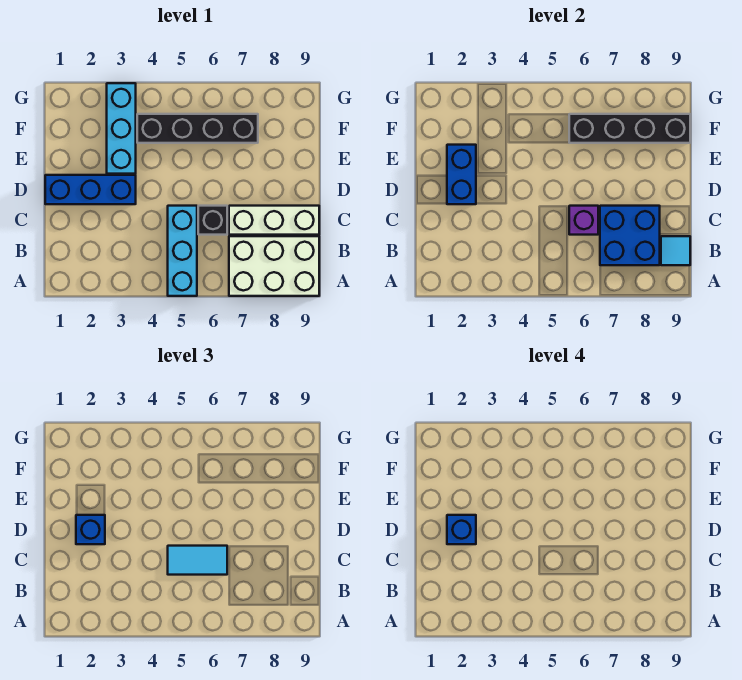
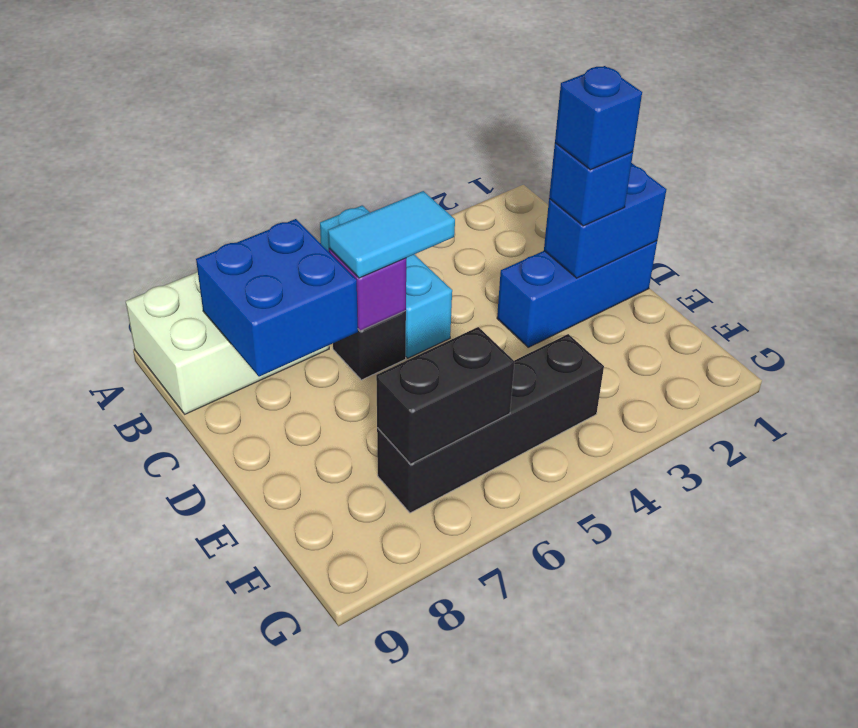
cyan tile B9 level 2 -> none
white brick C7:C9 level 1 -> none
blue brick D2:E2 level 2 -> blue brick D1:D2 level 2
cyan brick E3:G3 level 1 -> none
black brick F6:F9 level 2 -> black brick F6:F7 level 2

